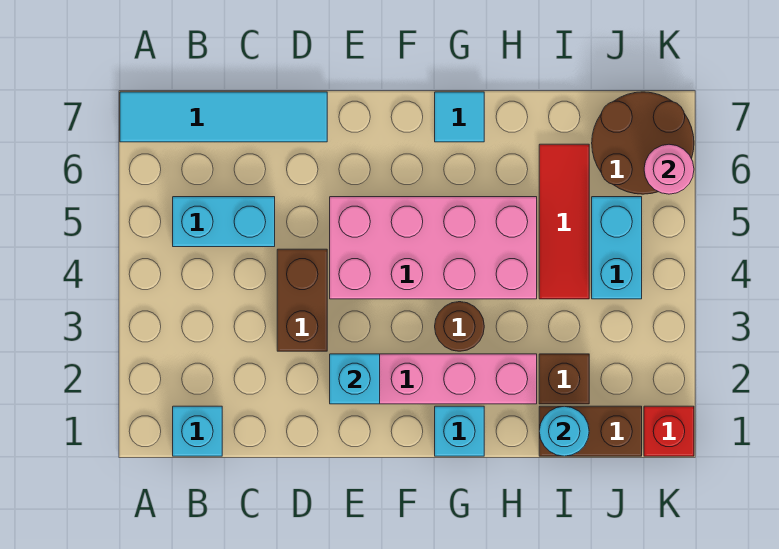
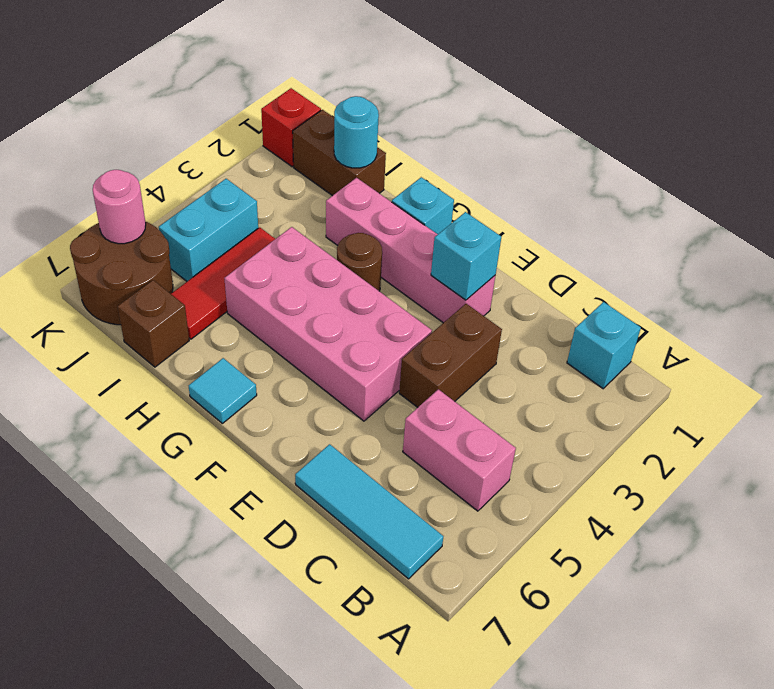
cyan tile A7:D7 level 1 -> cyan tile B7:D7 level 1
cyan brick B5:C5 level 1 -> pink brick B5:C5 level 1
brown brick I2 level 1 -> brown brick I7 level 1

